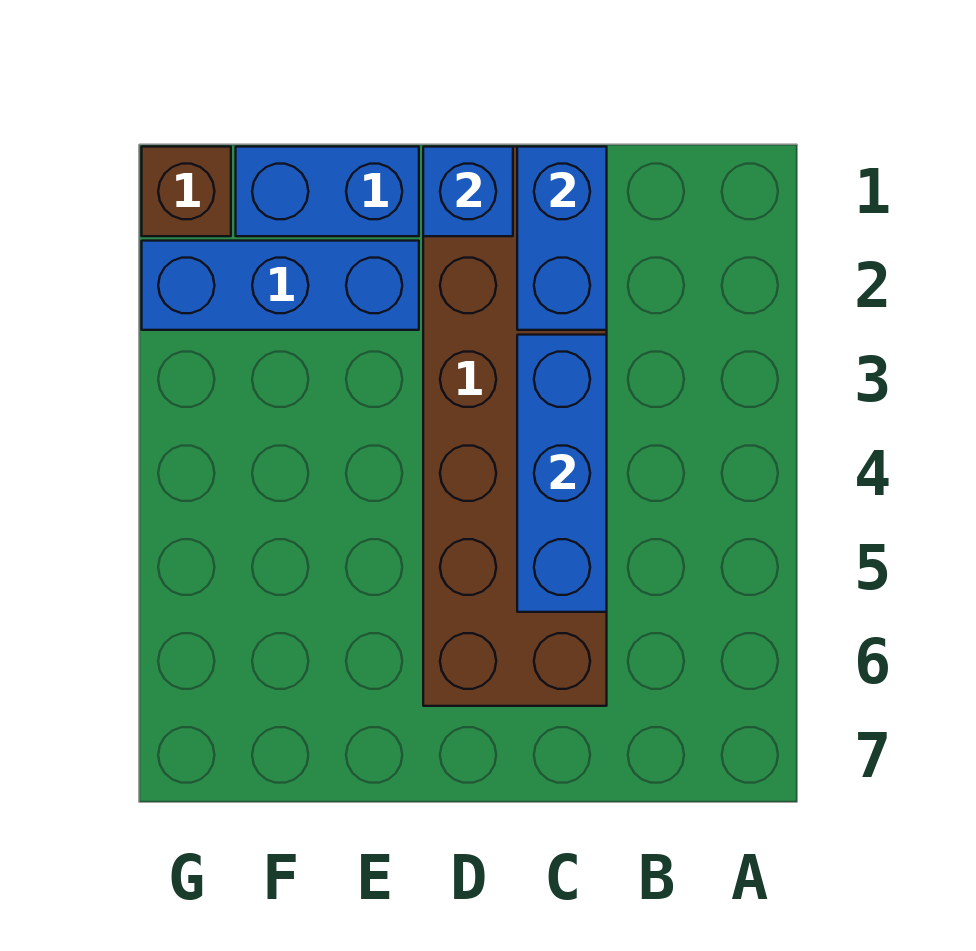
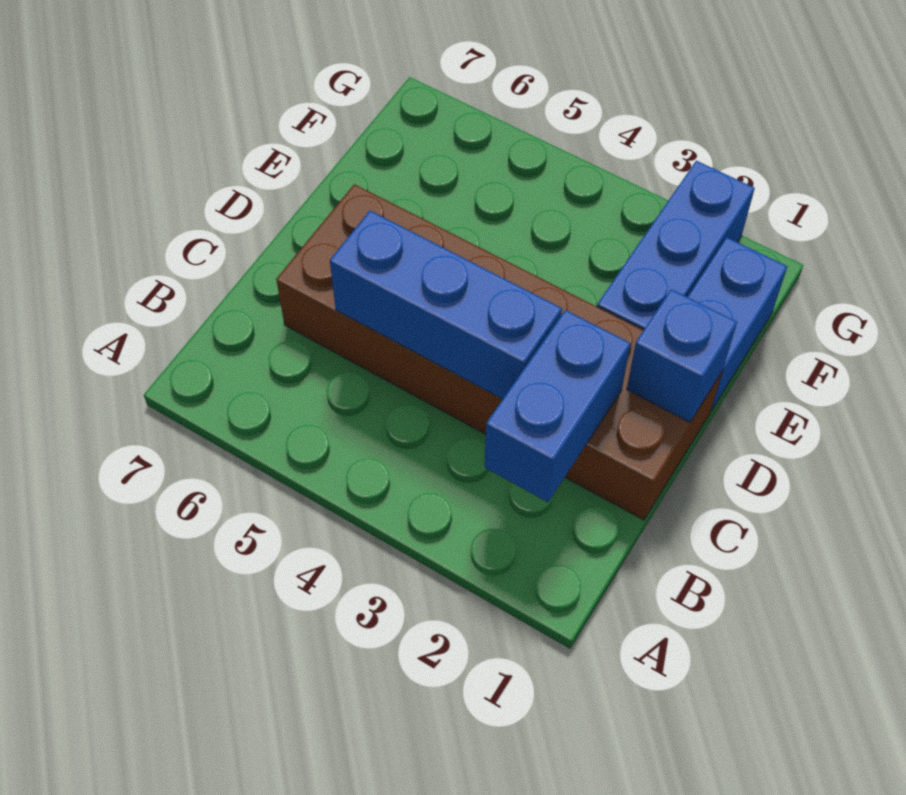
blue brick C1:C2 level 2 -> blue brick B2:C2 level 2
brown brick G1 level 1 -> none

